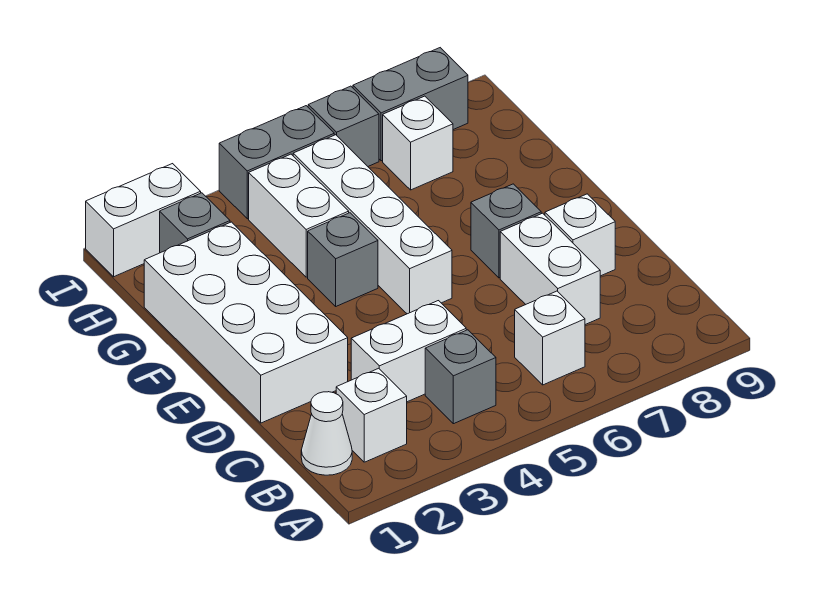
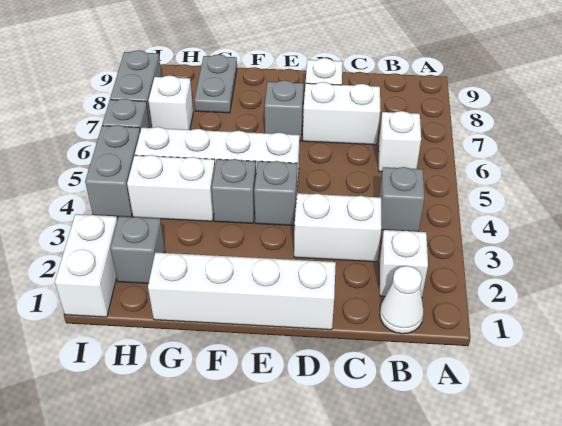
white brick C3:C4 level 1 -> white brick C3:D3 level 1
white brick D1:G2 level 1 -> white brick D1:G1 level 1
none -> grey brick E4 level 1
none -> grey plate G8:G9 level 1

